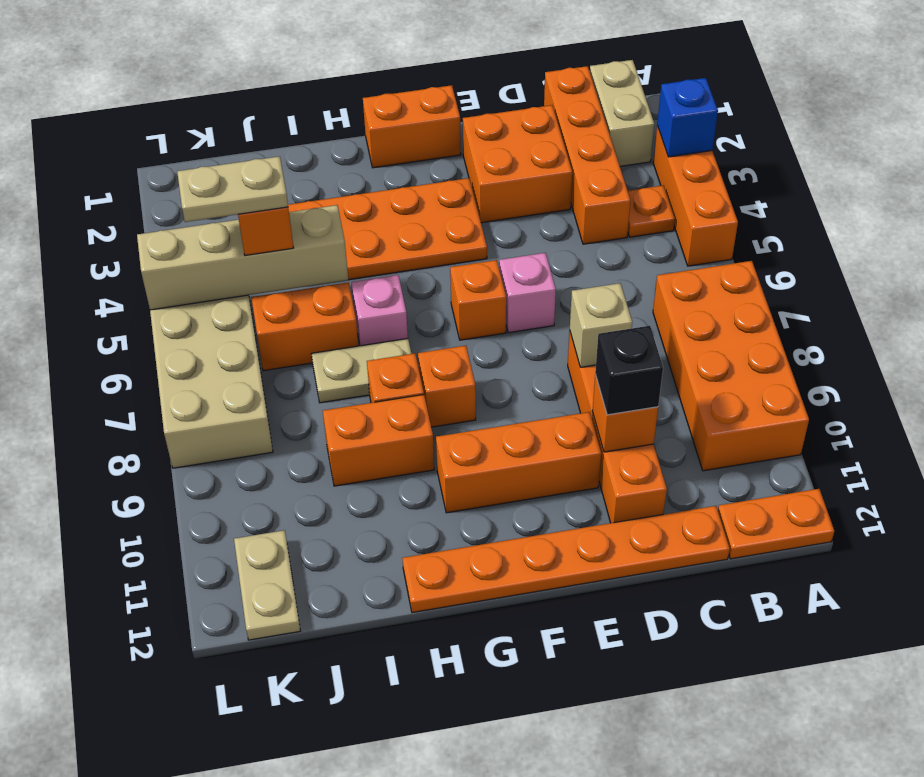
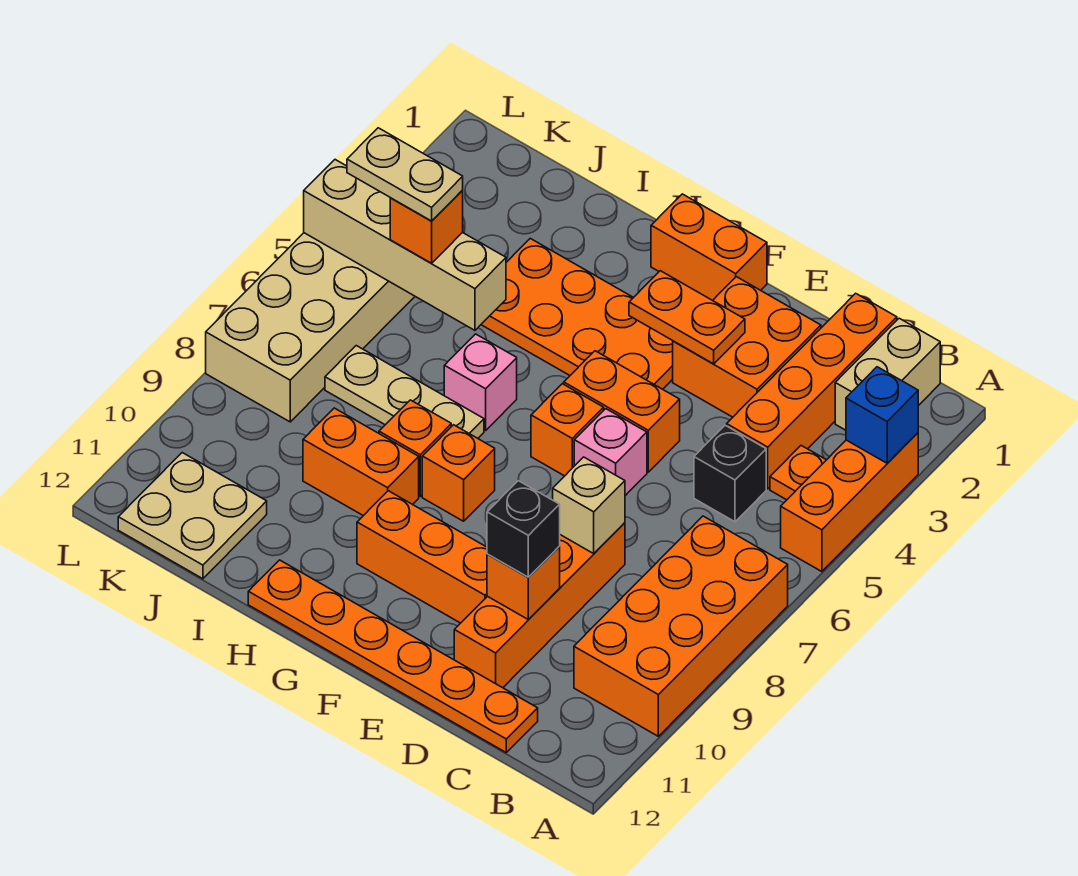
orange plate A12:B12 level 1 -> orange plate E3:F3 level 2
none -> black brick C5 level 1
tan plate H7:I7 level 1 -> tan plate H7:J7 level 1
orange brick I6:J6 level 1 -> orange brick E5:F5 level 1
tan plate K11:K12 level 1 -> tan plate J11:K12 level 1

